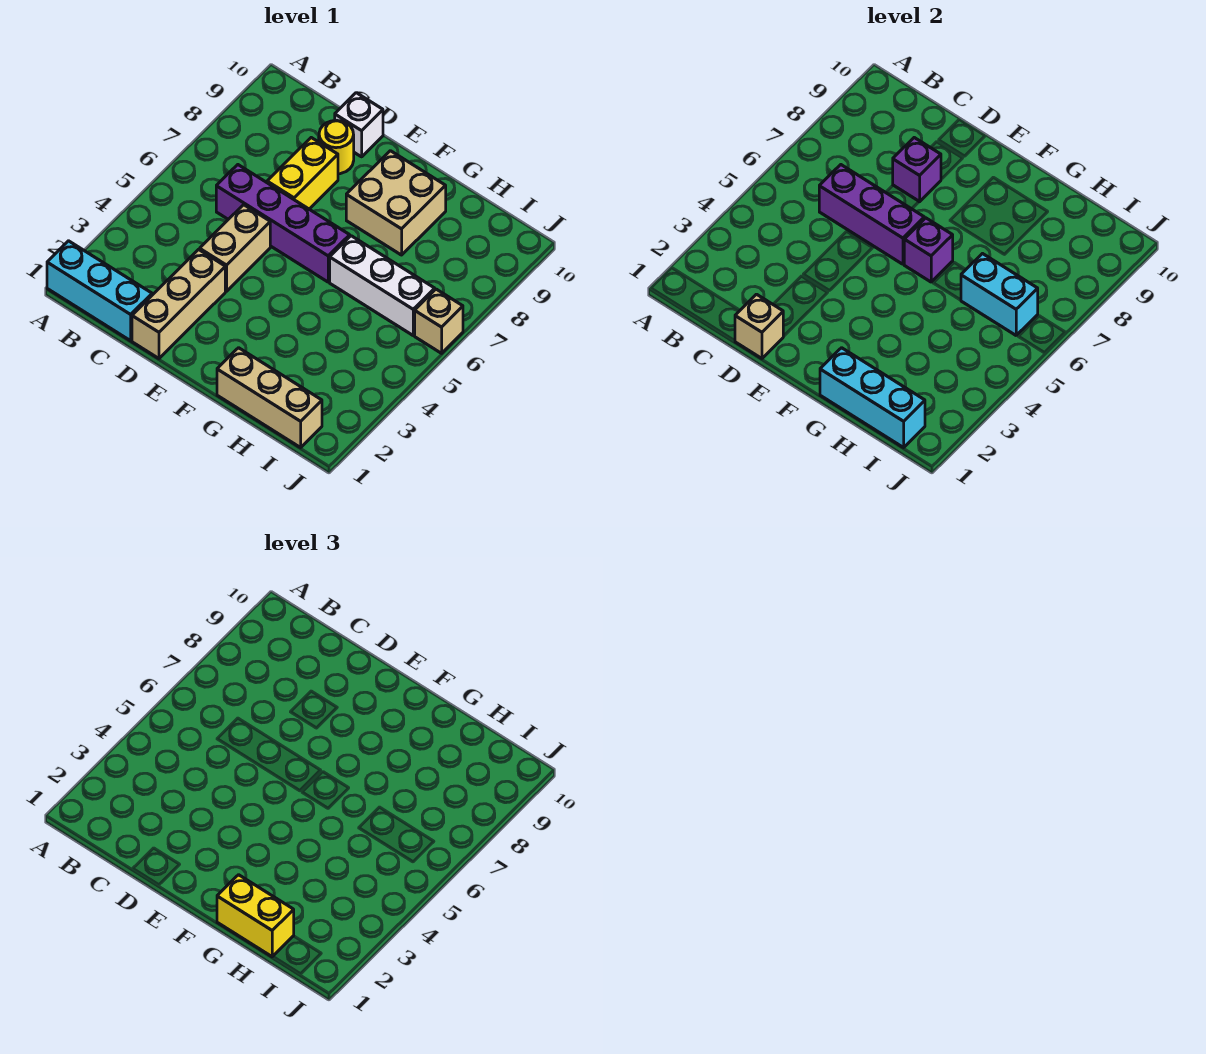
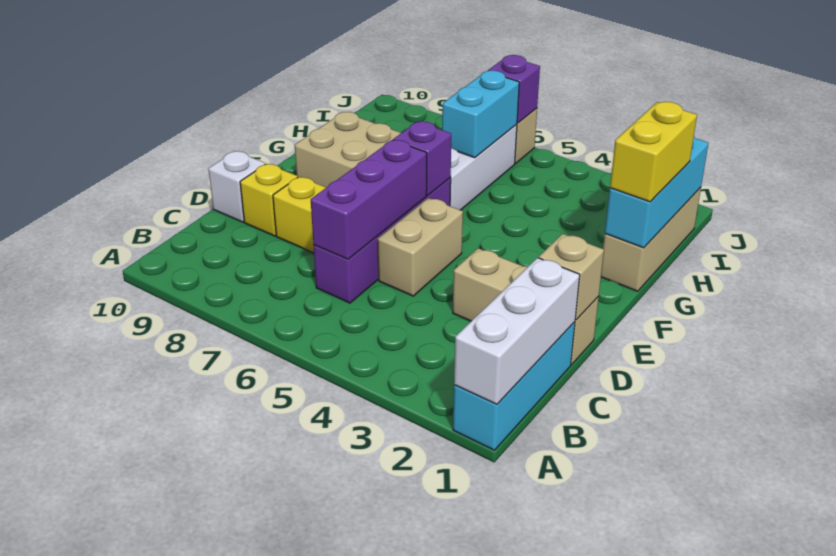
none -> white brick A1:C1 level 2
tan brick D4:D5 level 1 -> tan brick D5:E5 level 1
purple brick D8 level 2 -> purple brick J6 level 2
yellow round brick D9 level 1 -> yellow brick D9 level 1

